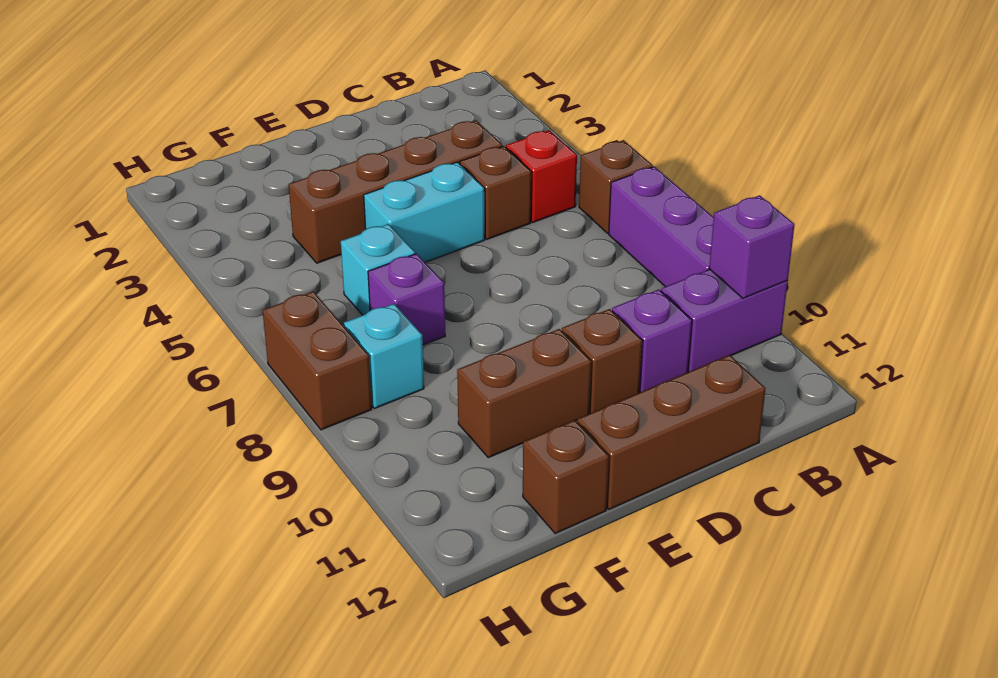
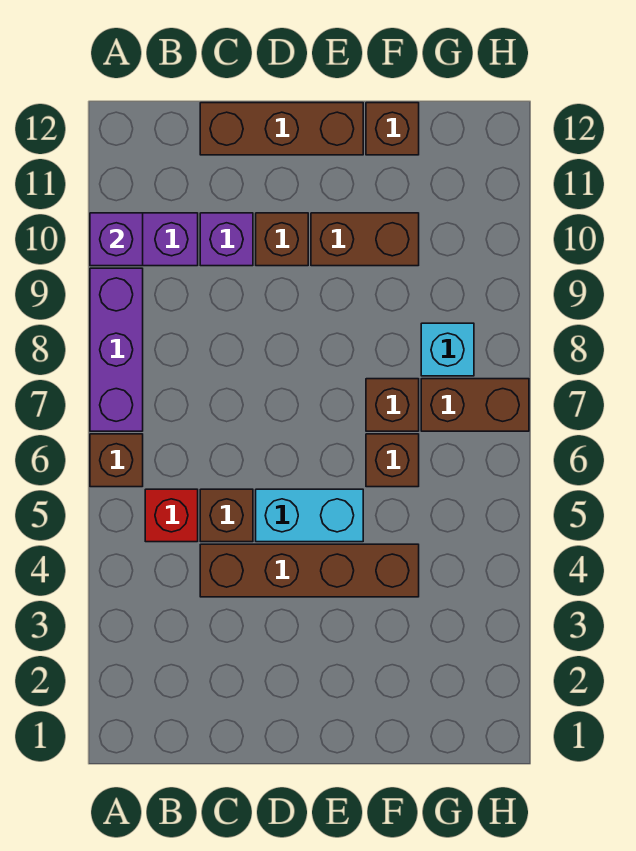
cyan brick F6 level 1 -> brown brick F6 level 1
purple brick F7 level 1 -> brown brick F7 level 1
brown brick H7:H8 level 1 -> brown brick G7:H7 level 1

